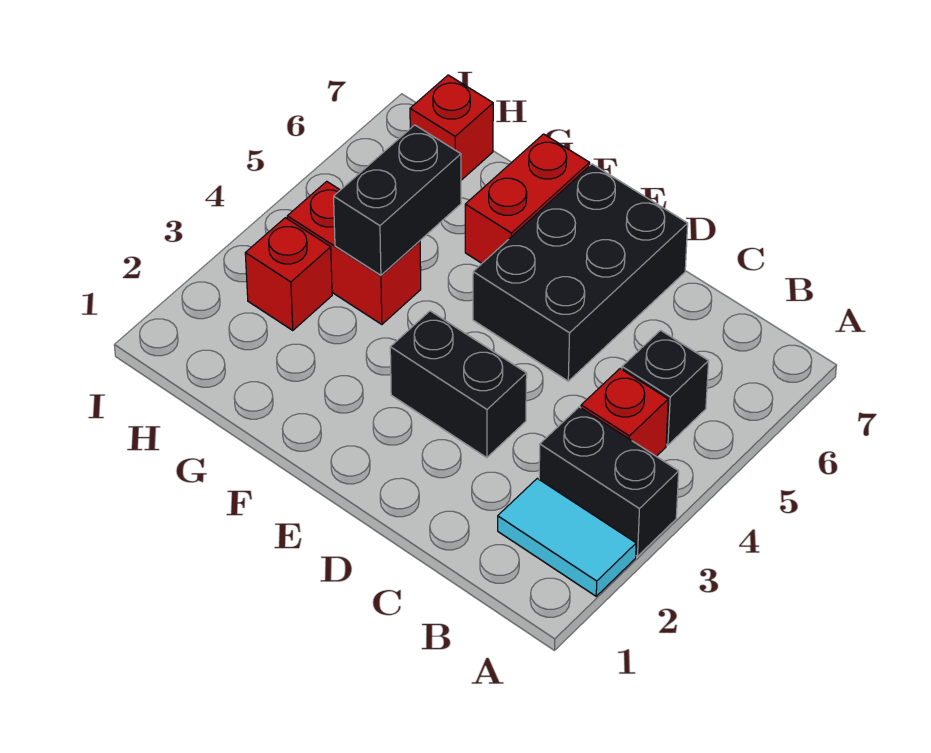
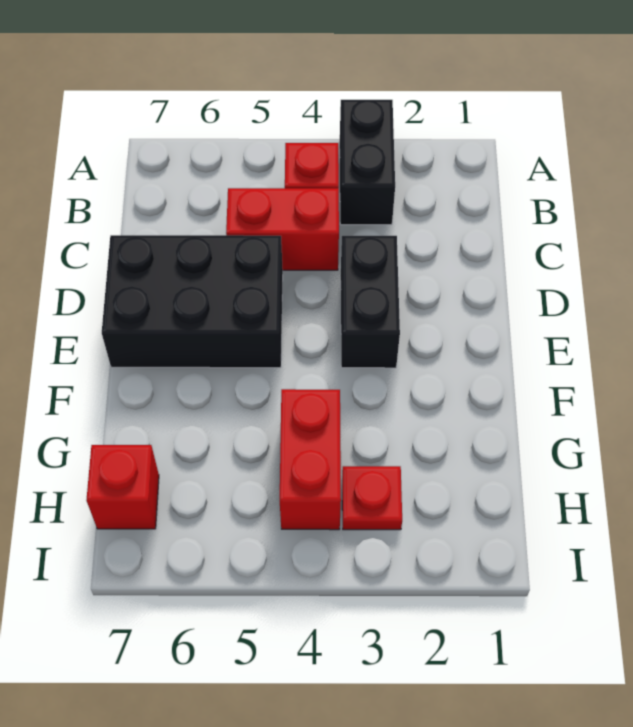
cyan tile A2:B2 level 1 -> none
black brick B5 level 1 -> none
red brick F6:F7 level 1 -> red brick C4:C5 level 1
black brick G4:G5 level 2 -> none
red brick H3 level 1 -> red plate H3 level 1

